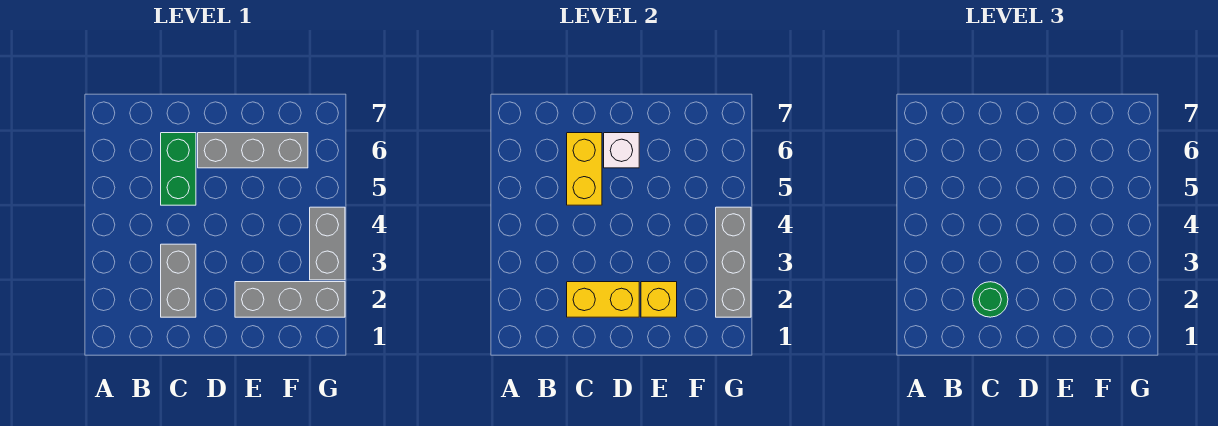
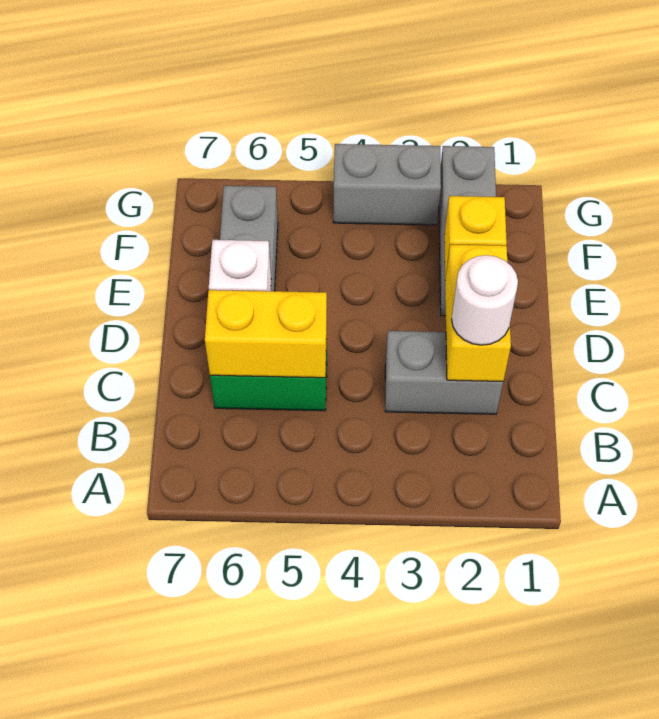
green round brick C2 level 3 -> white round brick C2 level 3
grey brick G2:G4 level 2 -> none

